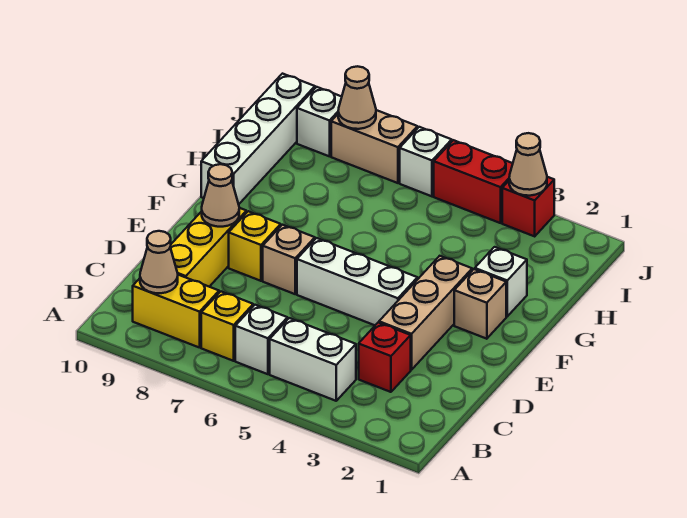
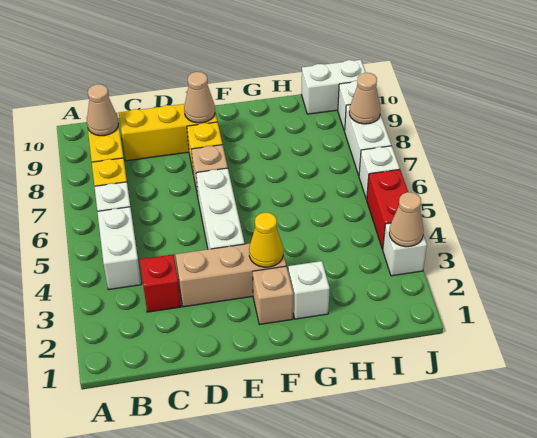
none -> yellow cone F3 level 2
white brick G10:J10 level 1 -> white brick I10:J10 level 1
red brick J3 level 1 -> white brick J3 level 1
tan brick J7:J8 level 1 -> white brick J7:J8 level 1

